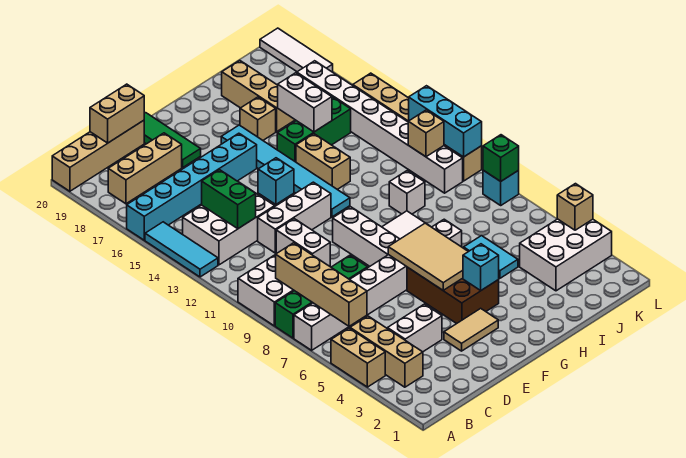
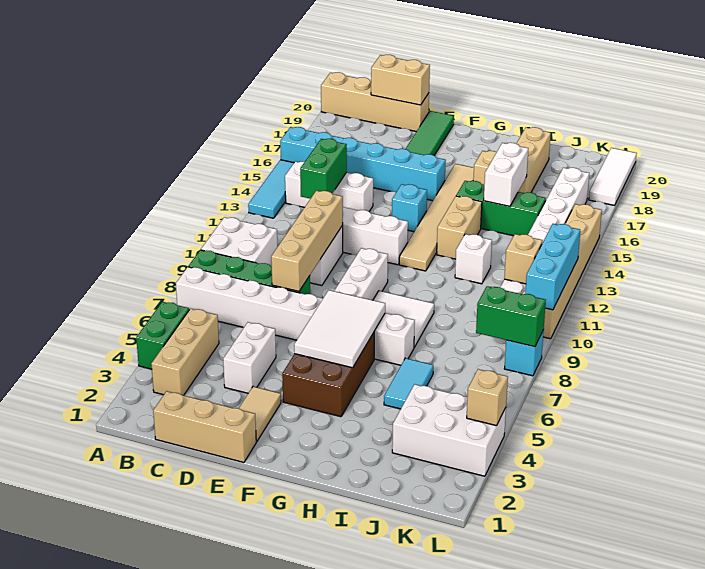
tan brick A4:A5 level 1 -> green brick A4:A5 level 1
tan brick B6:B9 level 2 -> tan brick D8:D11 level 2
white brick B13:D14 level 1 -> white brick B14:D14 level 1
tan brick B18:D18 level 1 -> tan brick C1:E1 level 1
white brick C4:D4 level 1 -> white brick D4:D5 level 1
tan tile E3:F3 level 1 -> tan tile E2:E3 level 1
tan tile F5:G7 level 2 -> white tile F5:G7 level 2
cyan brick G4 level 2 -> none
cyan tile G12:G17 level 1 -> tan tile G12:G17 level 1
white brick I10 level 1 -> white brick I12 level 1
green brick L8 level 2 -> green brick K8:L8 level 2

